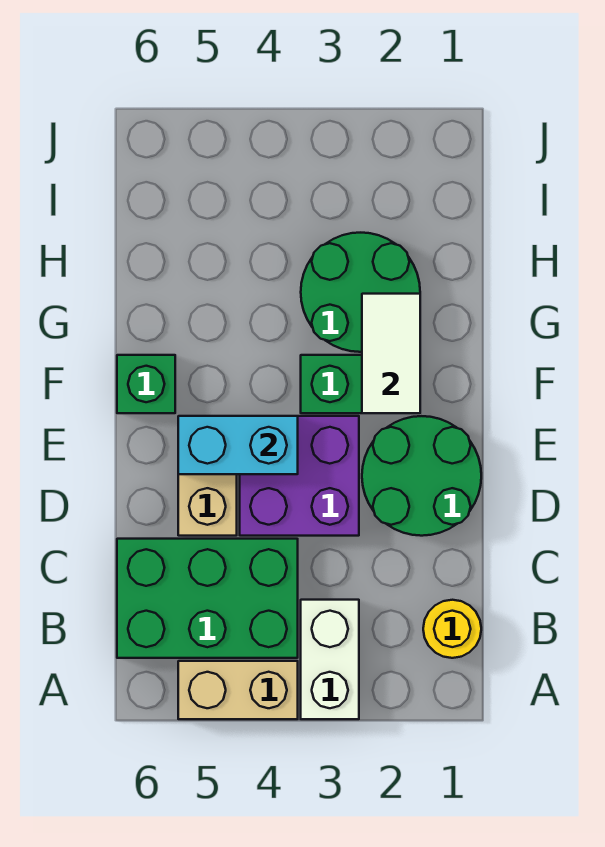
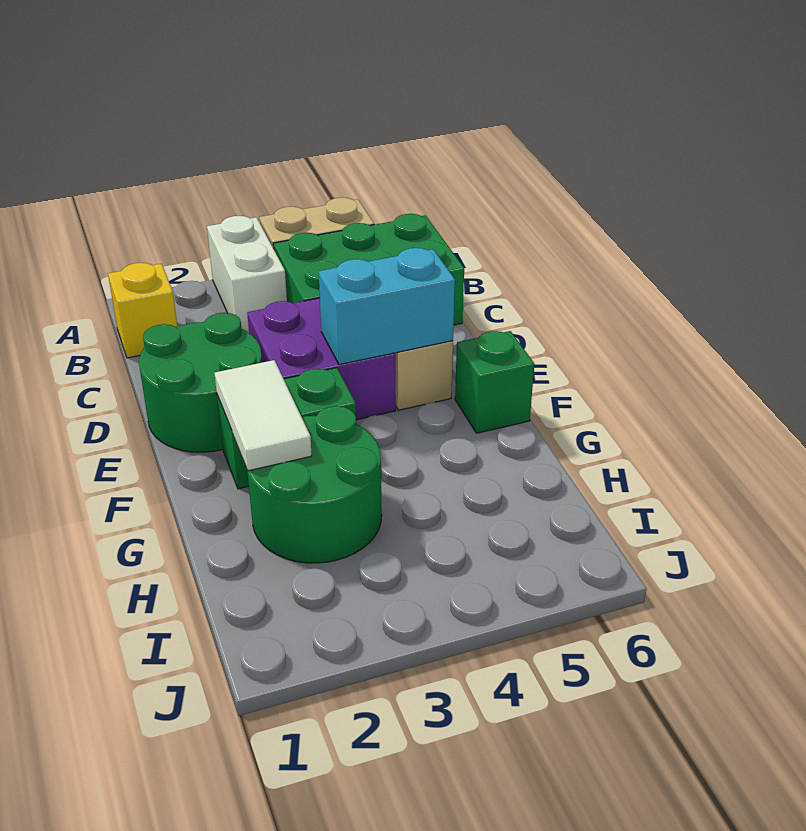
yellow round brick B1 level 1 -> yellow brick B1 level 1

